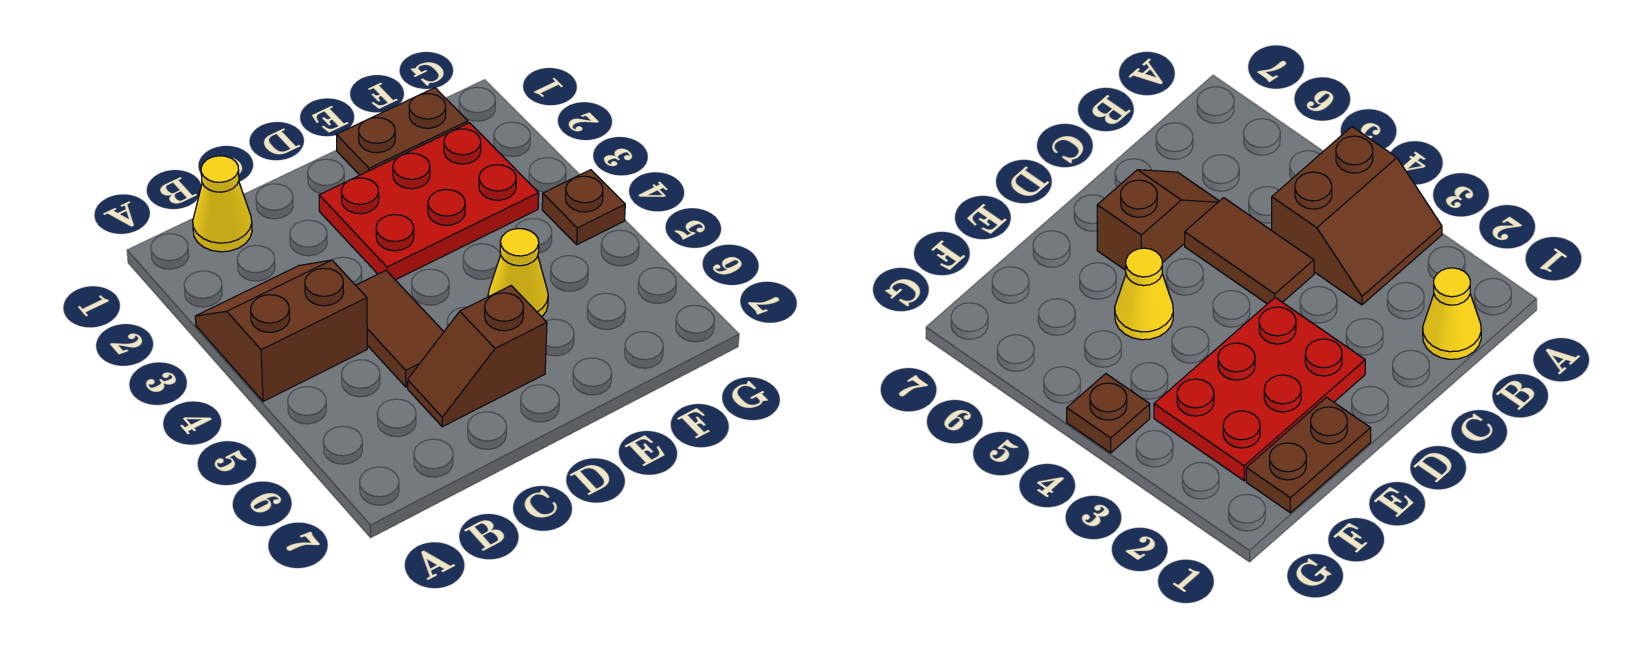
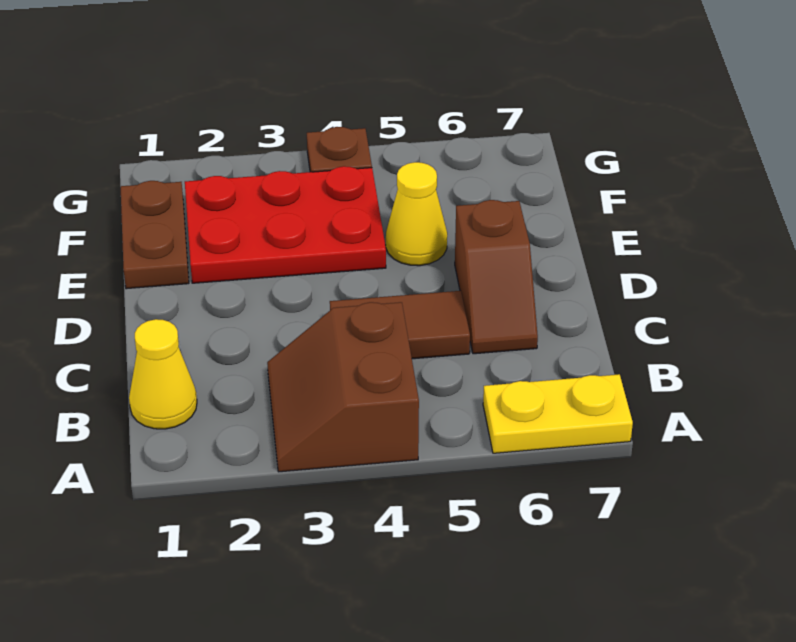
none -> yellow plate A6:A7 level 1
red plate D2:F3 level 1 -> red plate E2:F4 level 1

